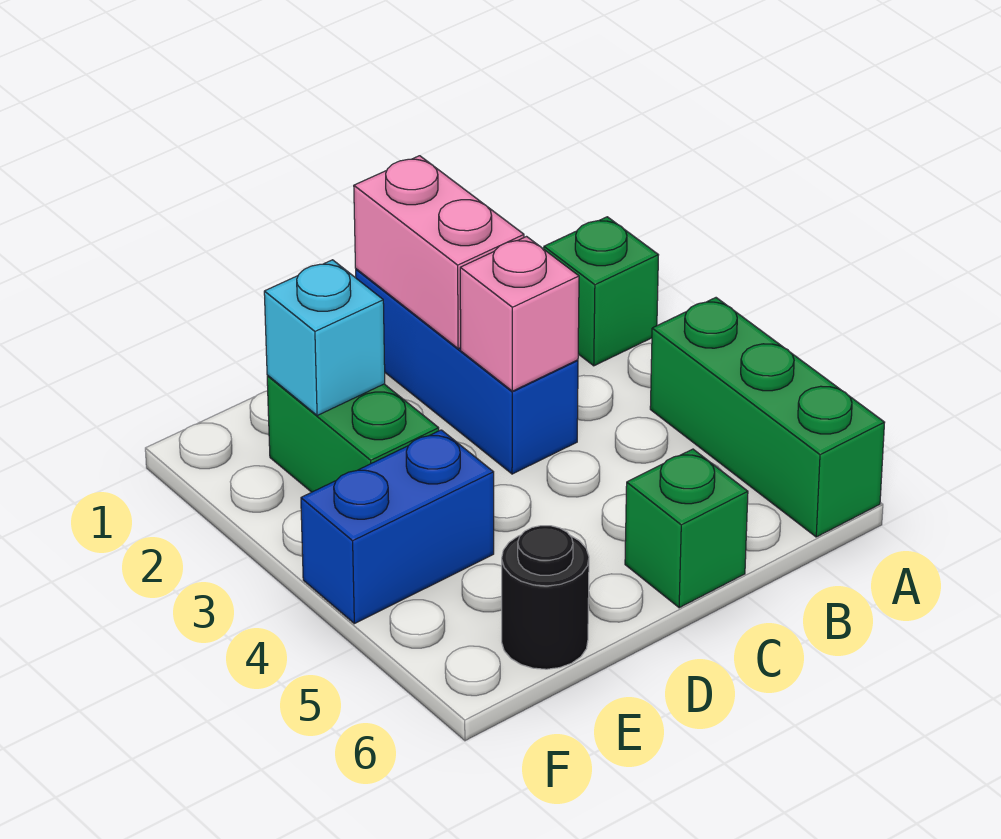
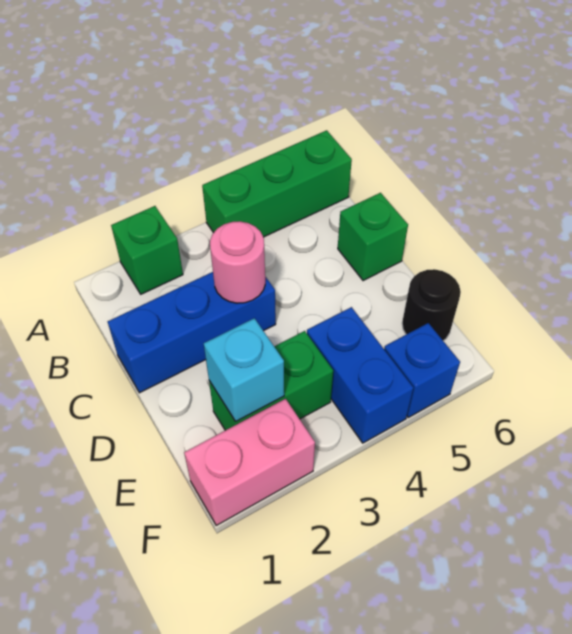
pink brick C1:C2 level 2 -> pink brick F1:F2 level 1
pink brick C3 level 2 -> pink round brick C3 level 2
none -> blue brick F5 level 1

